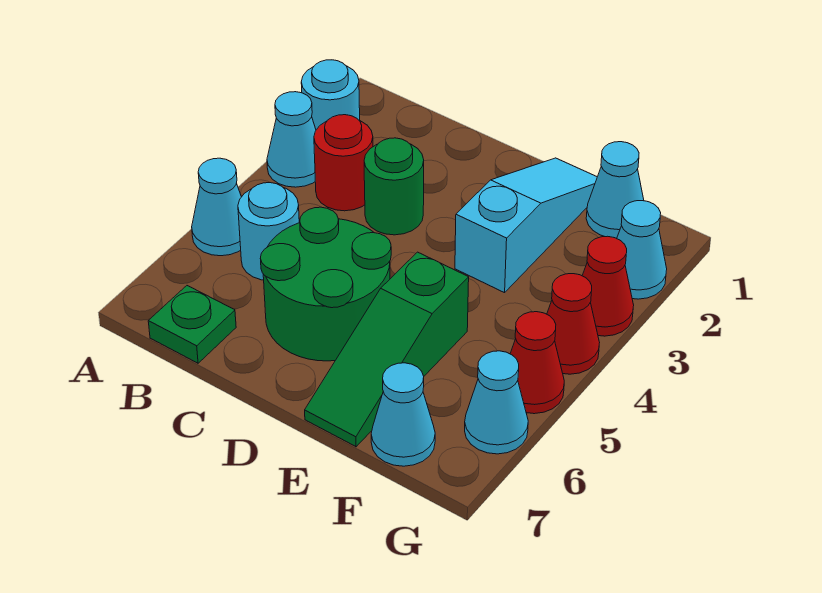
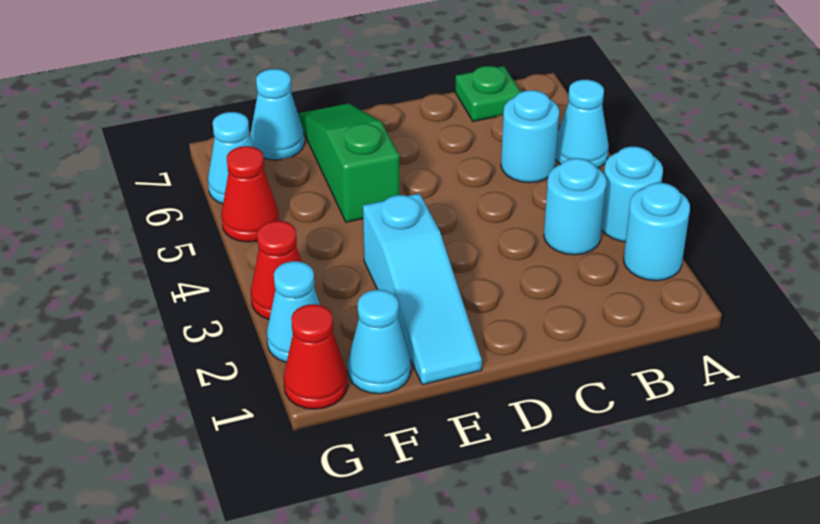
cyan cone A3 level 1 -> cyan round brick A3 level 1
red round brick B3 level 1 -> cyan round brick B3 level 1
green round brick C3 level 1 -> none
green round brick C5:D6 level 1 -> none
red cone G4 level 1 -> red cone G1 level 1

